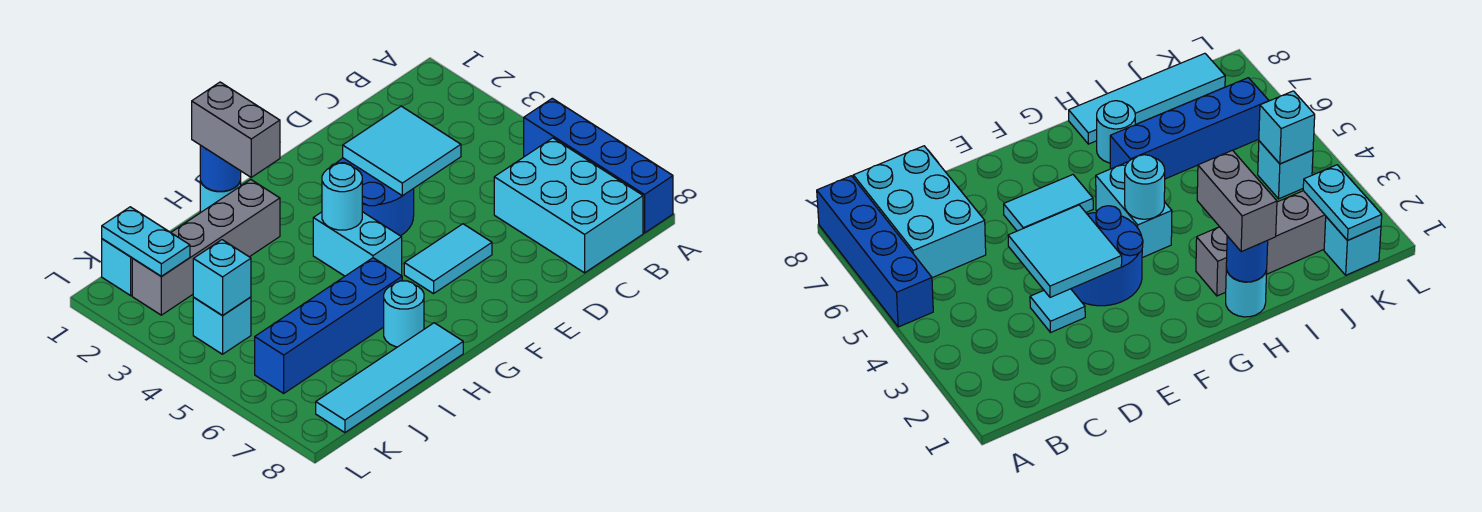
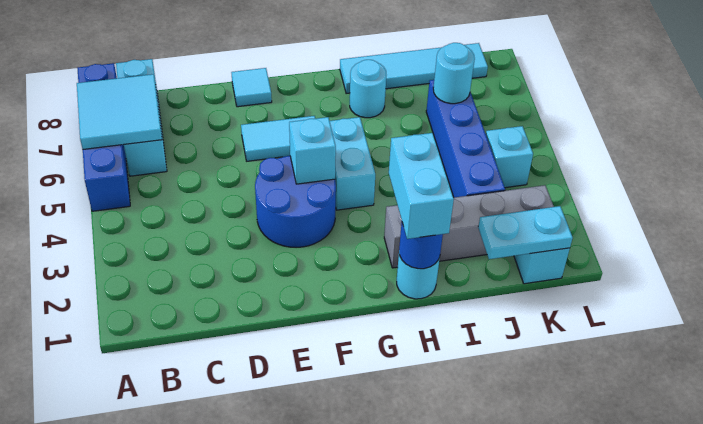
cyan brick B6:C8 level 1 -> cyan brick B6:B8 level 1
cyan tile D3 level 1 -> cyan tile E8 level 1
cyan tile D3:E4 level 2 -> cyan tile A6:B7 level 2
cyan round brick G4 level 2 -> cyan round brick J6 level 2
grey brick H1:H2 level 3 -> cyan brick H1:H2 level 3
blue brick H6:K6 level 1 -> blue brick J3:J6 level 1
cyan plate K1:K2 level 2 -> cyan plate J1:K1 level 2
cyan brick K4 level 2 -> cyan brick F4 level 2

